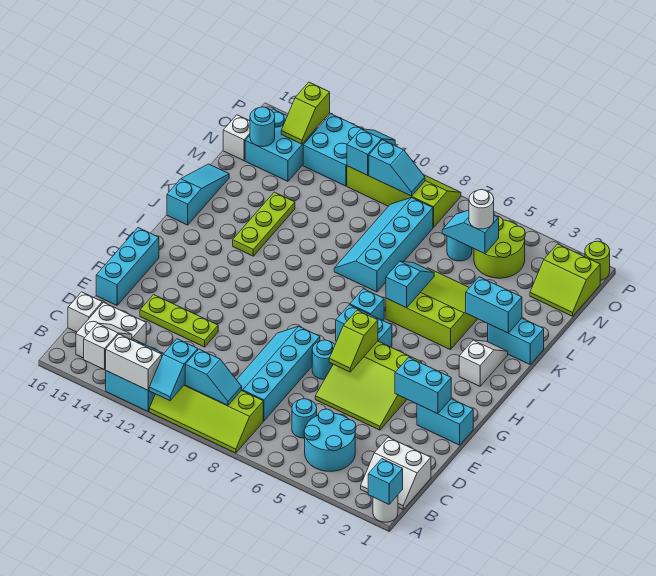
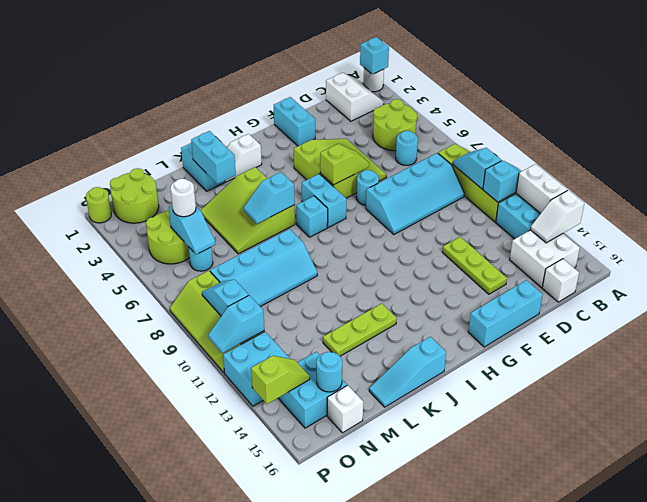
cyan round brick B4:C5 level 1 -> lime round brick B4:C5 level 1
cyan brick F2:F3 level 2 -> none
lime slope N1:O2 level 1 top O -> lime round brick N1:O2 level 1

